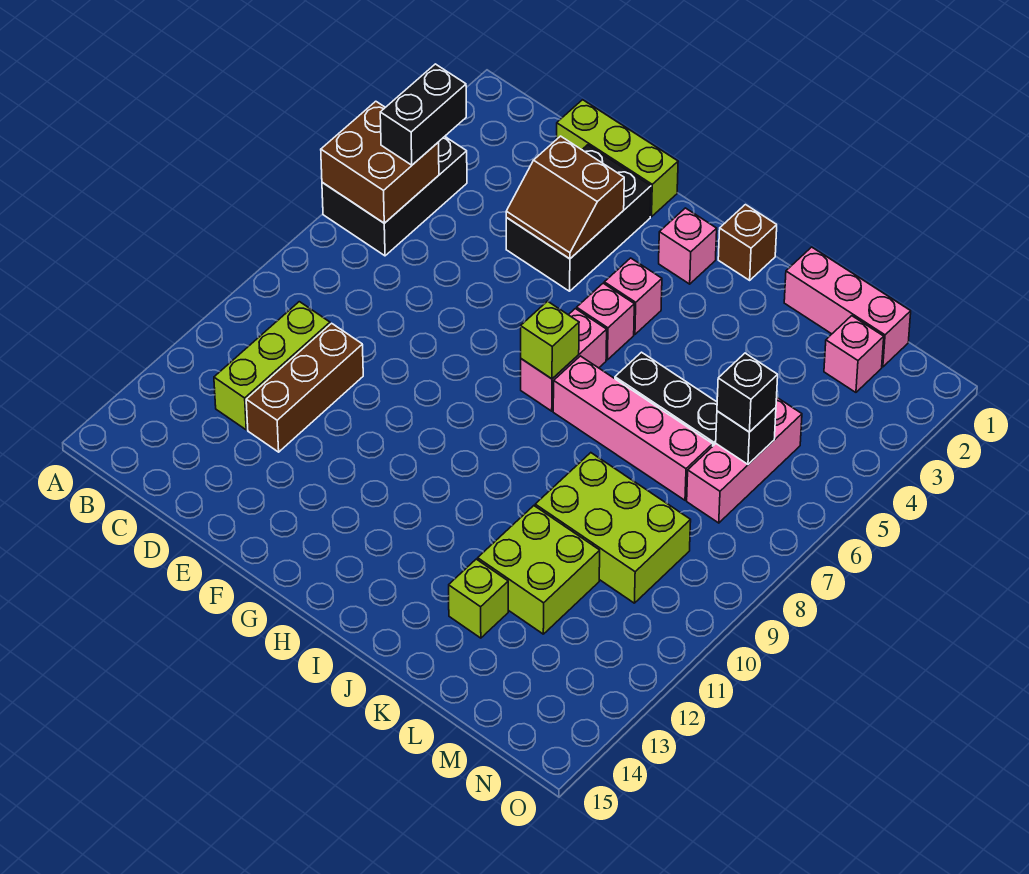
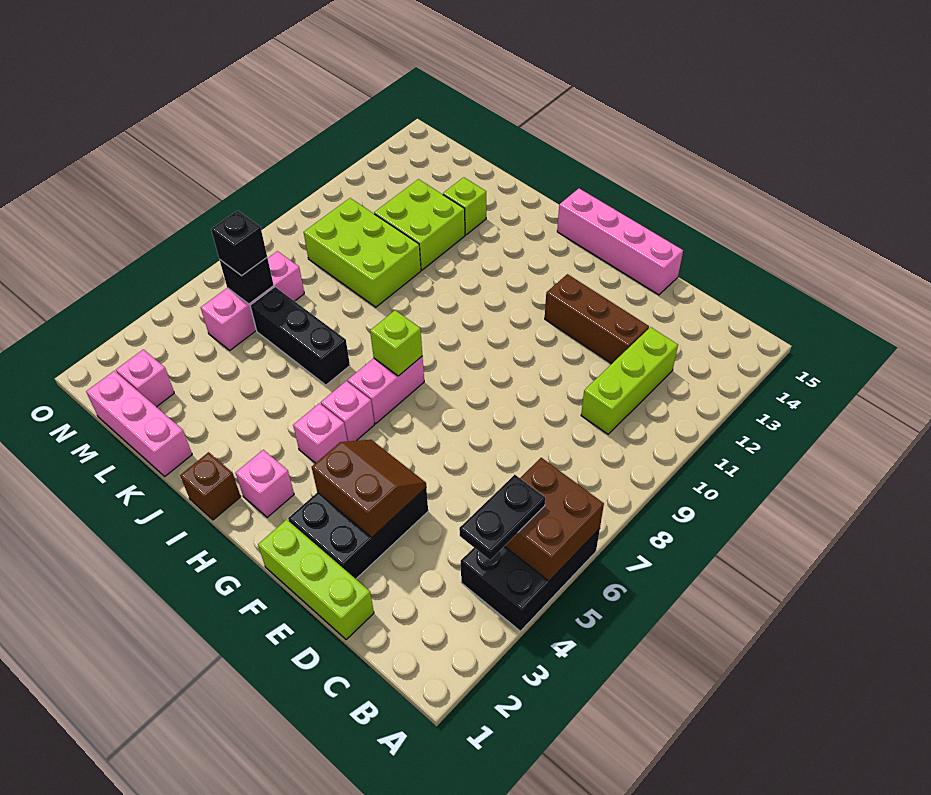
black brick B4:B5 level 3 -> black plate B4:B5 level 3
brown brick D10:D12 level 1 -> brown brick D12:F12 level 1
pink brick I7:L7 level 1 -> pink brick E15:H15 level 1

